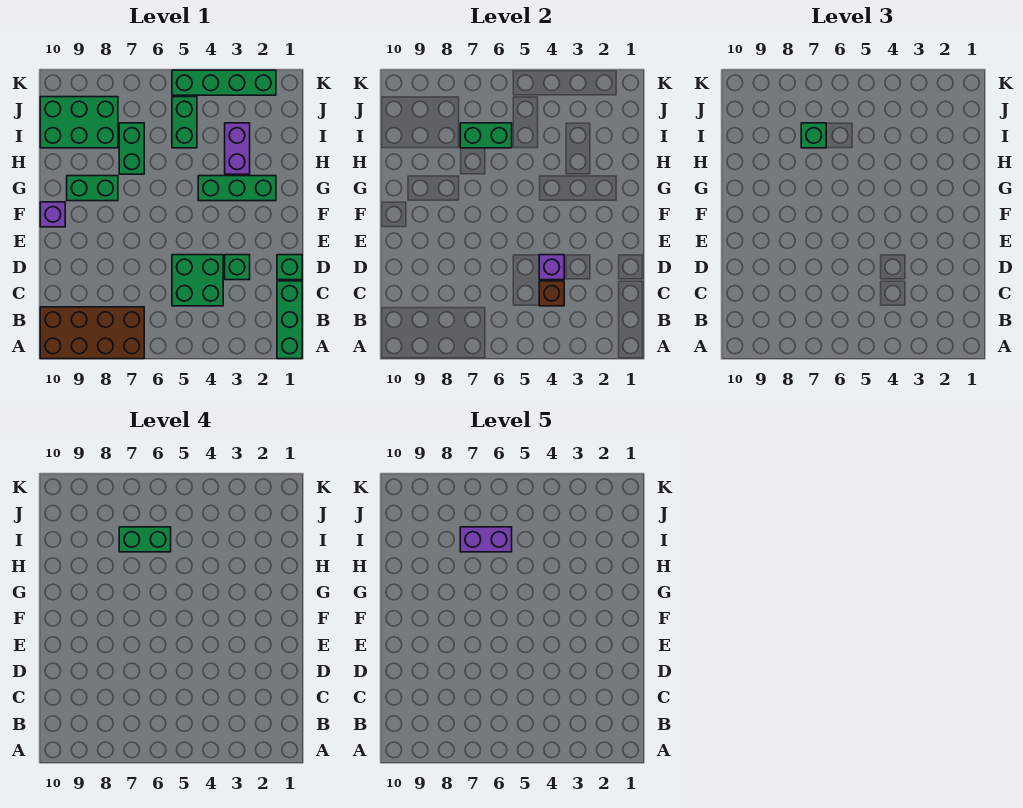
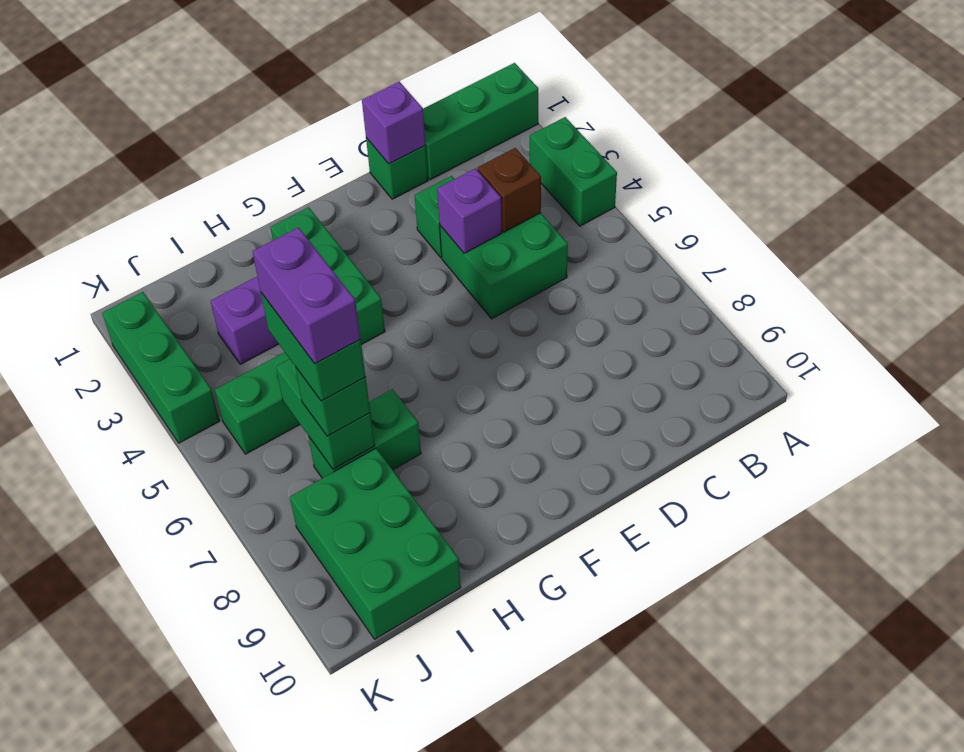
brown brick A7:B10 level 1 -> none
purple brick F10 level 1 -> purple brick D1 level 2
green brick G8:G9 level 1 -> green brick A3:A4 level 1
green brick K2:K5 level 1 -> green brick K2:K4 level 1

